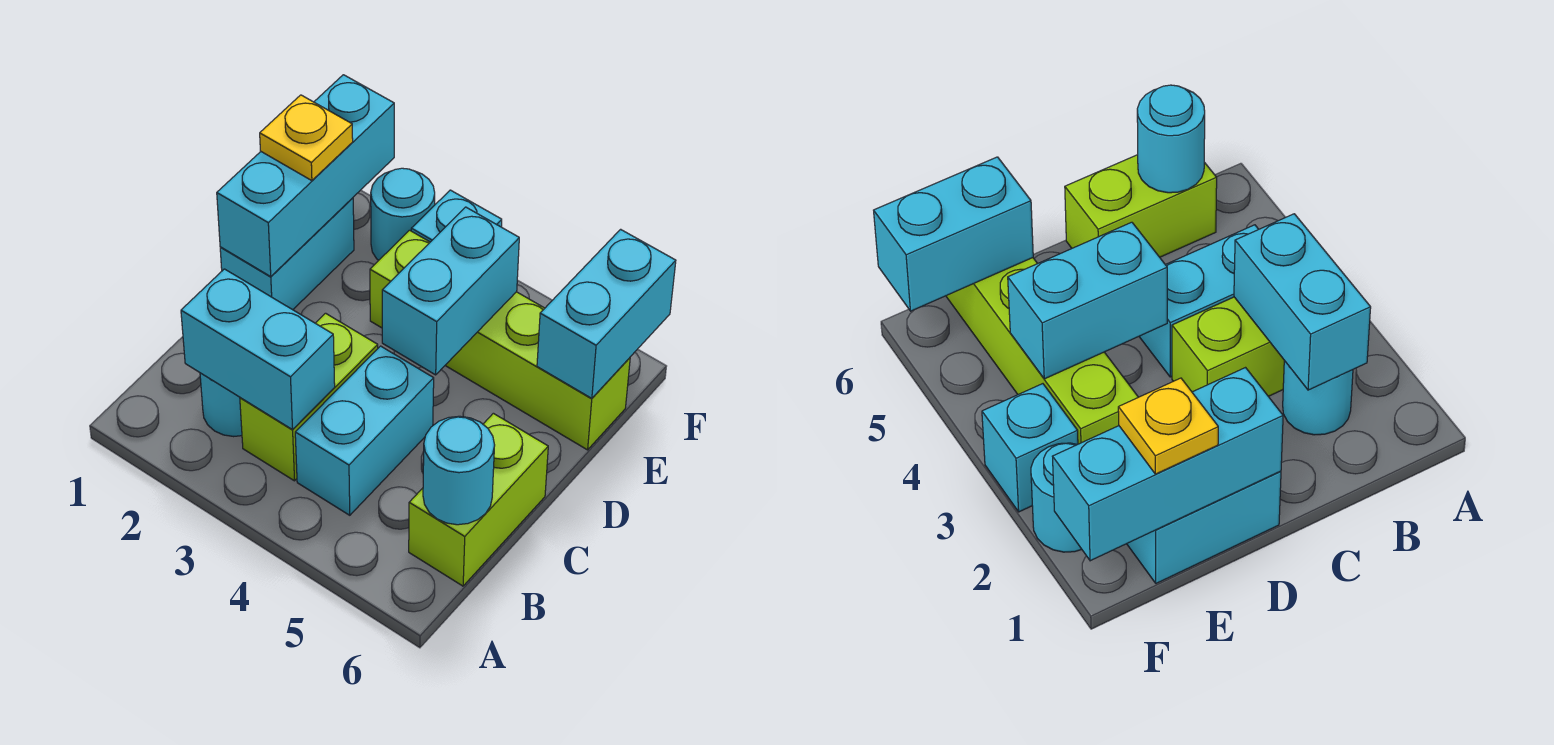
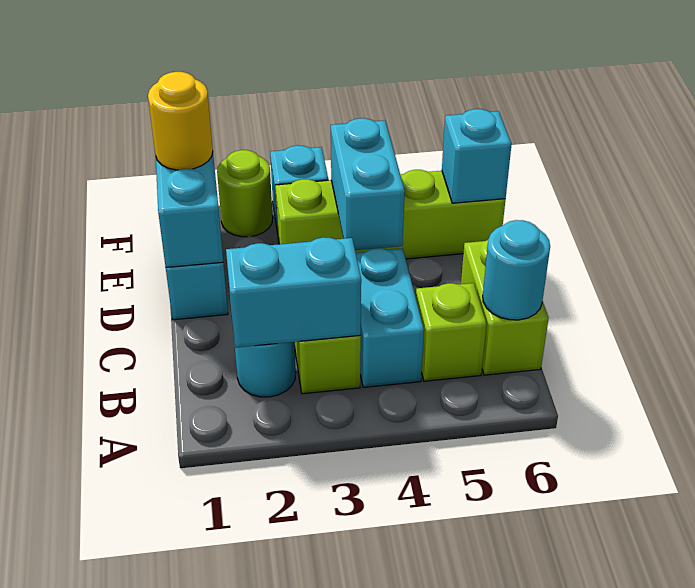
none -> lime brick B5 level 1
yellow plate E1 level 3 -> yellow round brick E1 level 3
cyan brick E6:F6 level 2 -> cyan brick E6 level 2
cyan round brick F2 level 1 -> lime round brick F2 level 1

